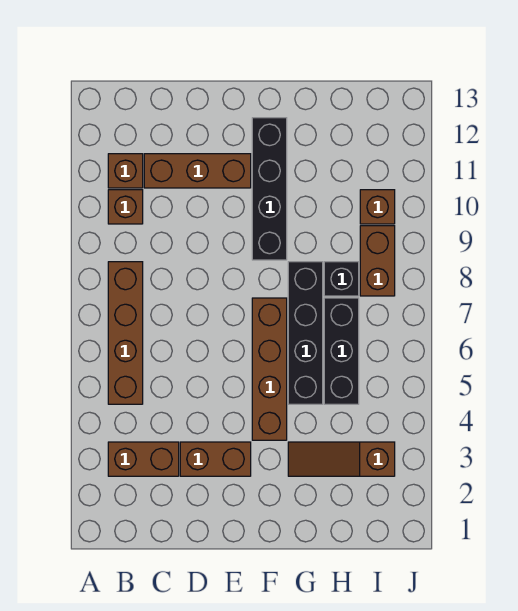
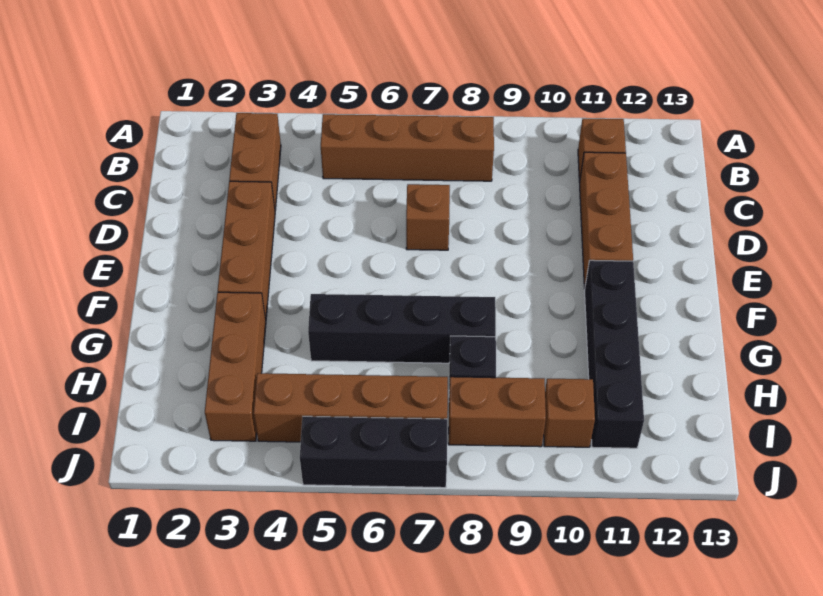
brown brick B10 level 1 -> brown brick D7 level 1
brown brick D3:E3 level 1 -> brown brick D3:F3 level 1
brown brick F4:F7 level 1 -> brown brick I4:I7 level 1
black brick F9:F12 level 1 -> black brick F11:I11 level 1
brown slope G3:I3 level 1 top I -> brown brick G3:I3 level 1
black brick H5:H7 level 1 -> black brick J5:J7 level 1

